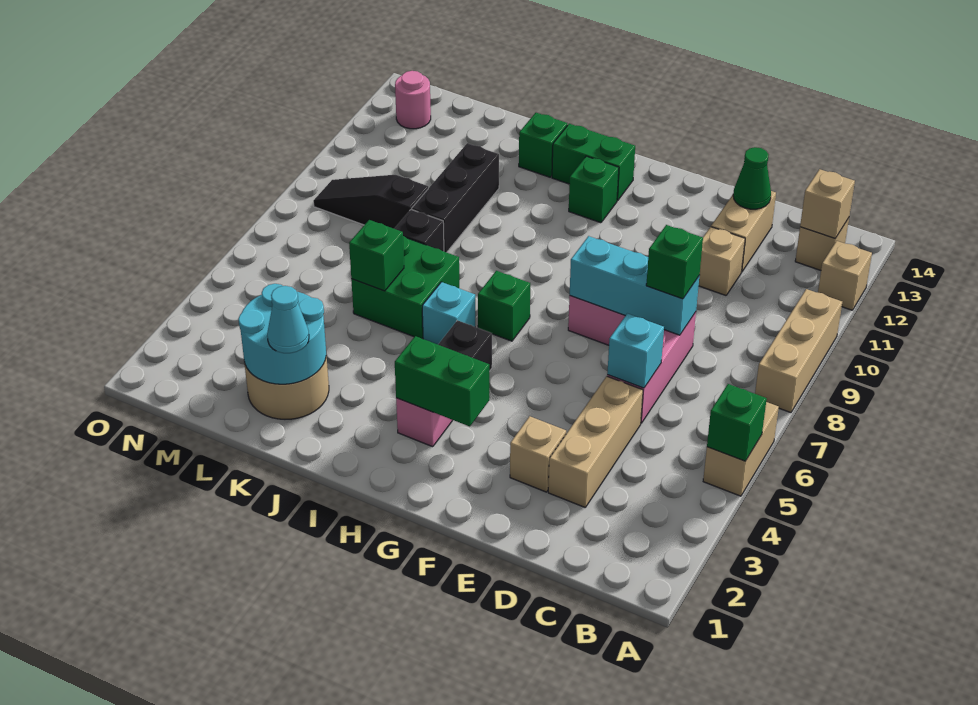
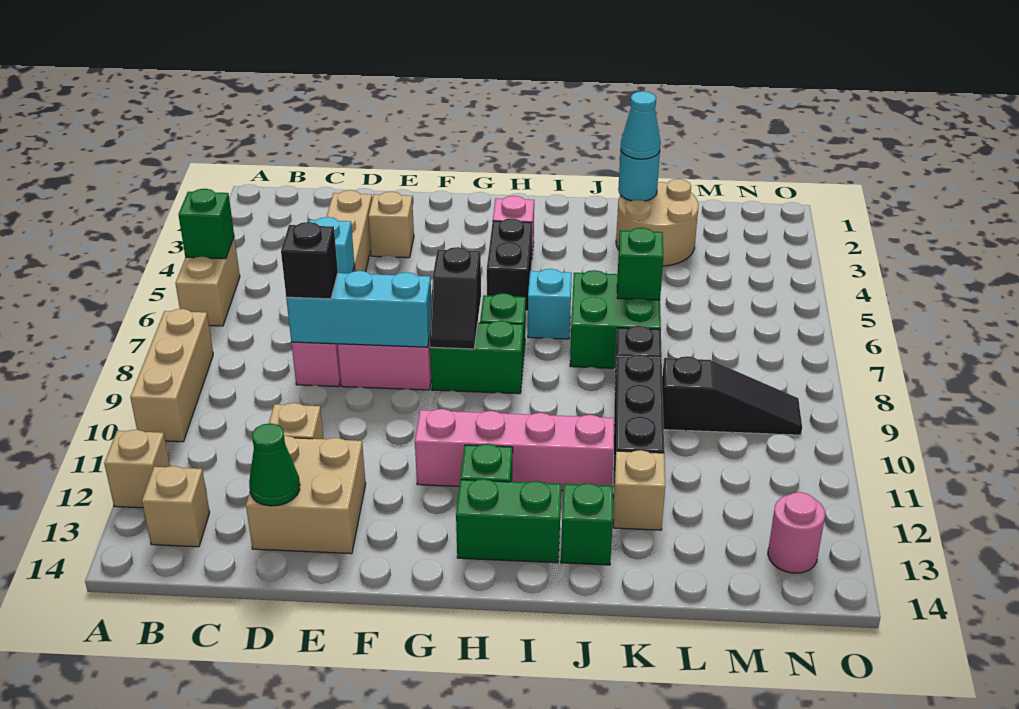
tan brick B13 level 2 -> tan brick K12 level 1
green brick D8 level 3 -> black brick D8 level 3
tan brick D12:D13 level 1 -> tan brick D12:E13 level 1
green brick G3:H3 level 2 -> green brick G8:H8 level 1
none -> black slope G7:G8 level 2 top 7
none -> pink brick G11:J11 level 1
cyan round brick K2:L3 level 2 -> cyan round brick K2 level 2

